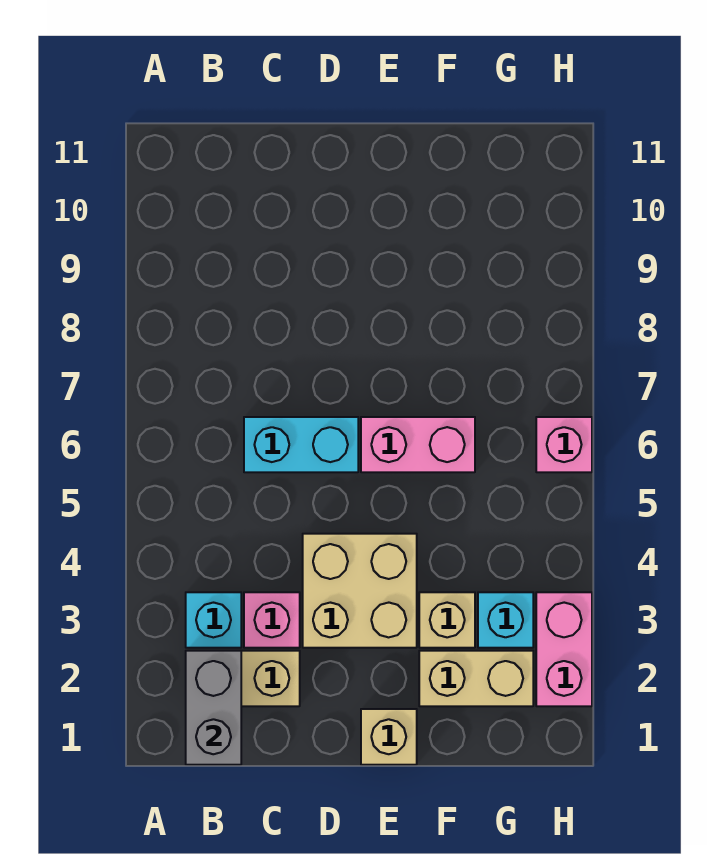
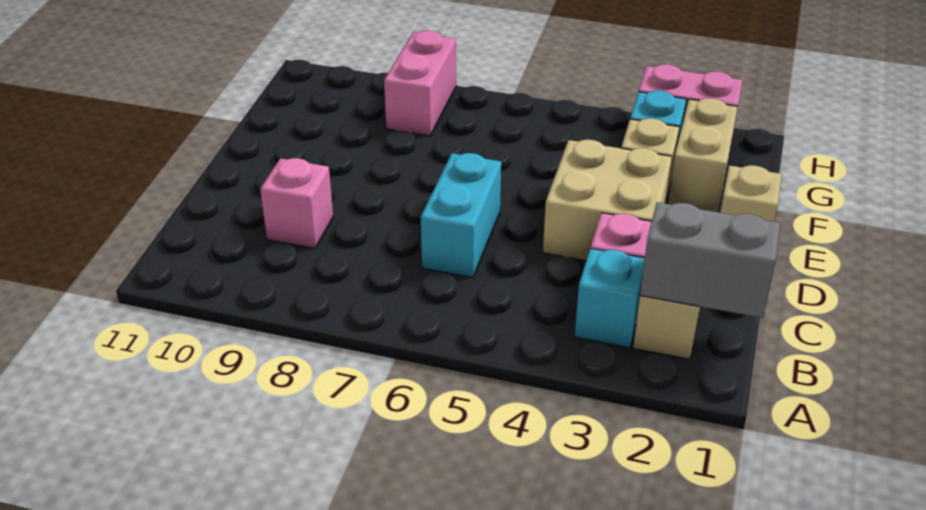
pink brick E6:F6 level 1 -> pink brick G8:H8 level 1
pink brick H6 level 1 -> pink brick C9 level 1

